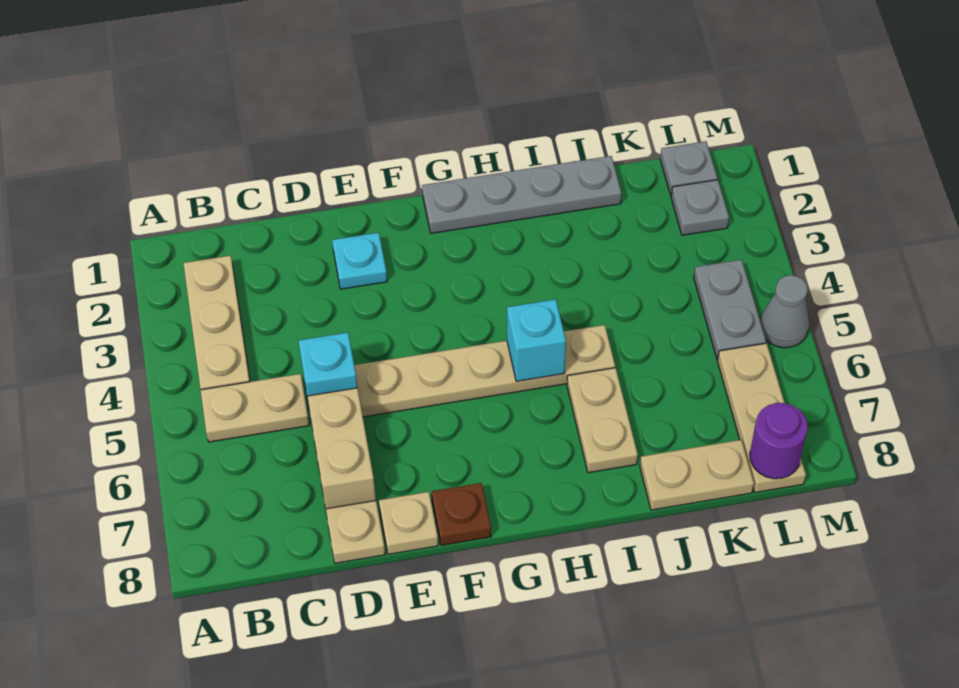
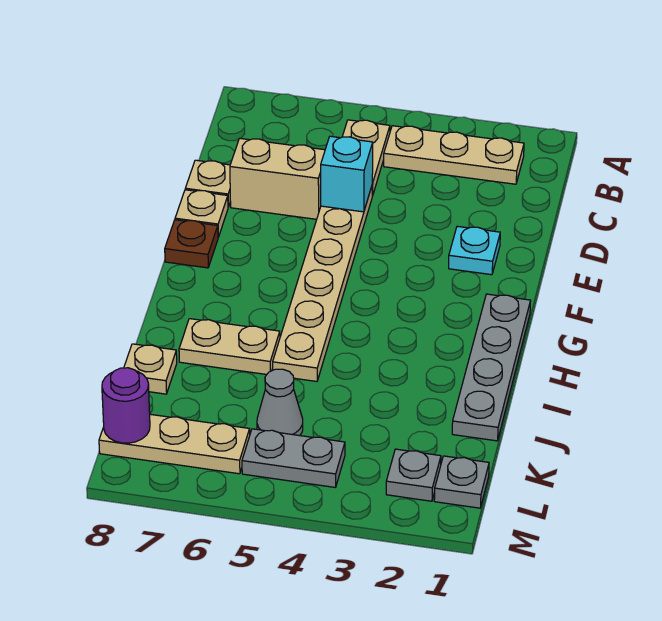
cyan brick H5 level 2 -> none
tan plate J8:K8 level 1 -> tan plate J8 level 1
grey cone M5 level 1 -> grey cone K5 level 1

